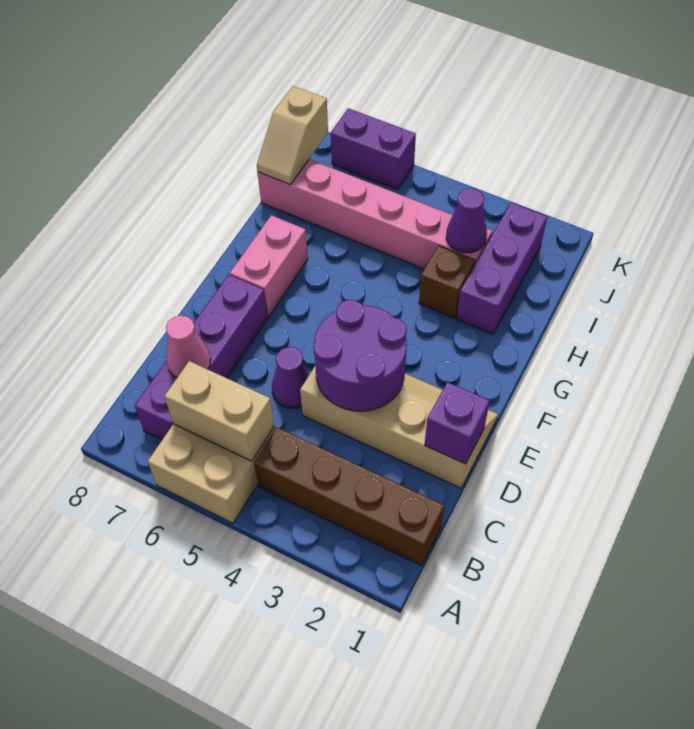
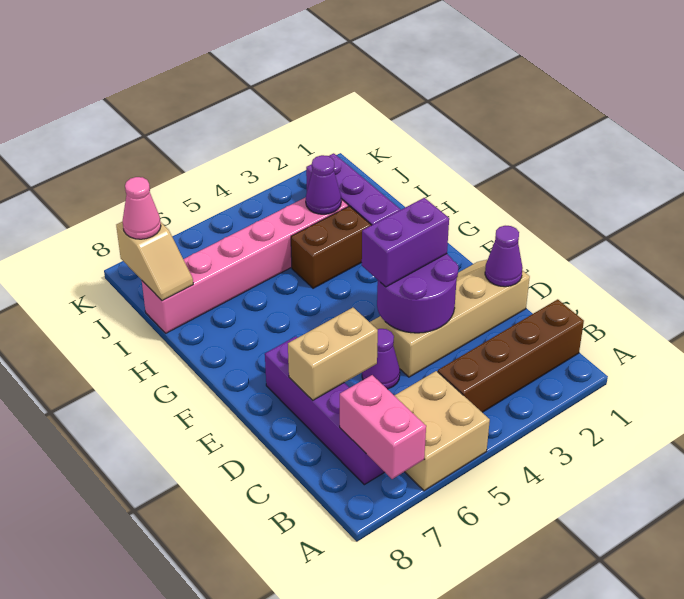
tan brick B5:B6 level 2 -> tan brick D6:D7 level 2
pink cone C7 level 2 -> pink cone J8 level 3
purple brick D1 level 2 -> purple cone D1 level 2
pink brick F7:G7 level 1 -> pink brick A7:B7 level 2
brown brick H3 level 1 -> brown brick H3:H4 level 1
purple brick K6:K7 level 1 -> purple brick E3:E4 level 3

